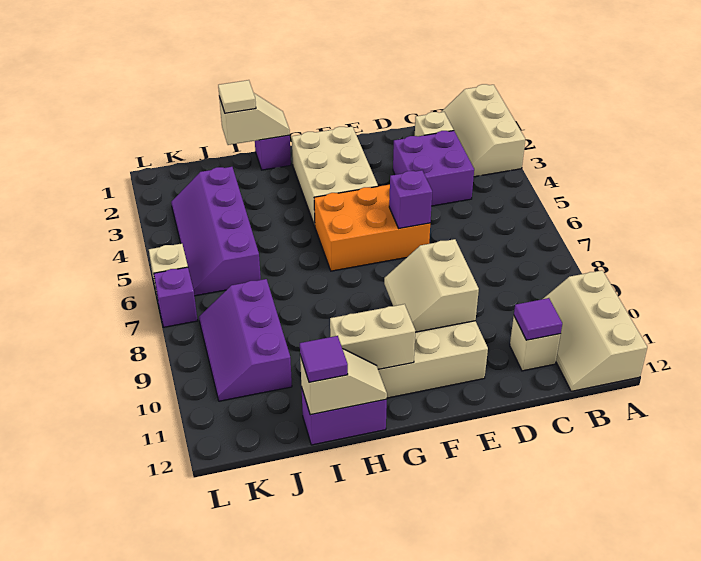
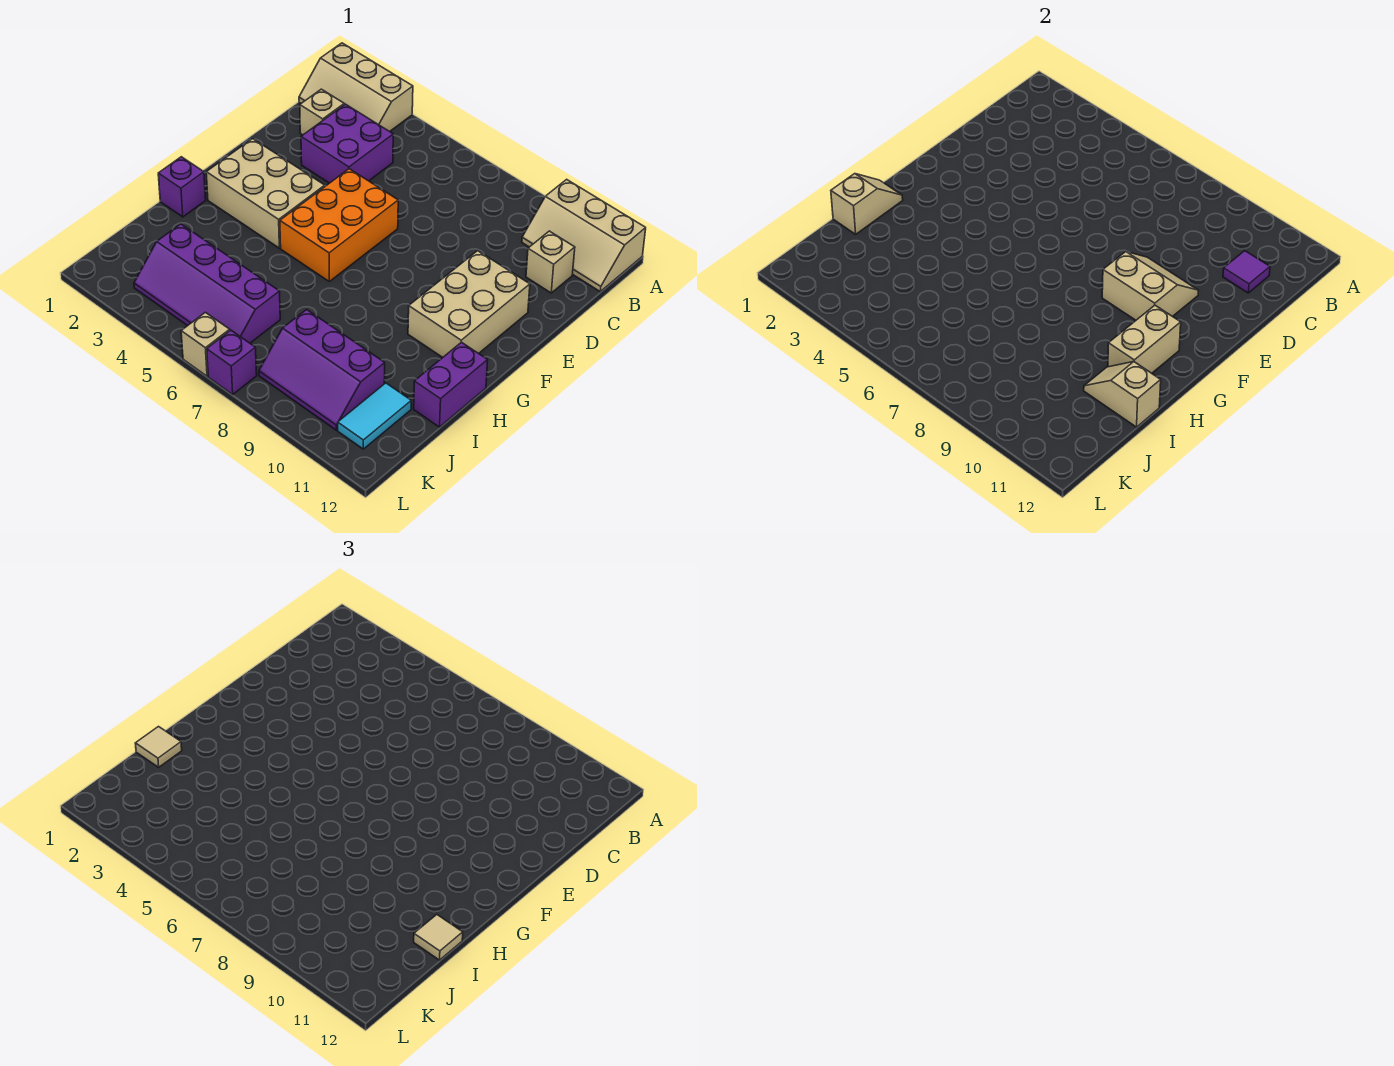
purple brick E6 level 2 -> none
tan slope E9:F10 level 2 top E -> tan slope E9:F10 level 2 top F
tan slope H12:I12 level 2 top I -> tan slope I11:I12 level 2 top 12
purple tile I12 level 3 -> tan tile I12 level 3
none -> cyan tile J11:K11 level 1

